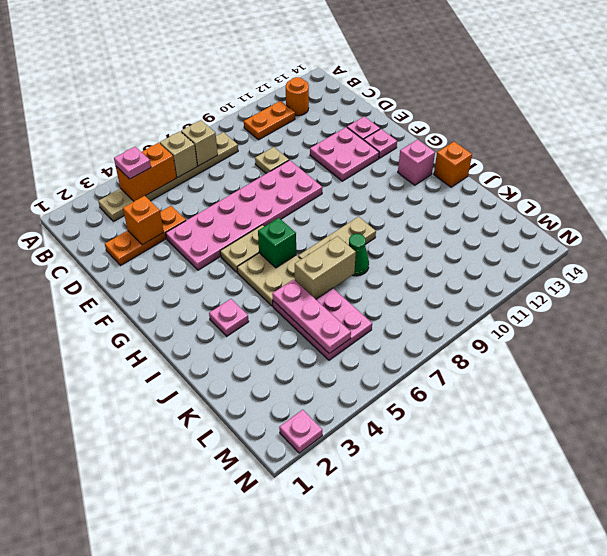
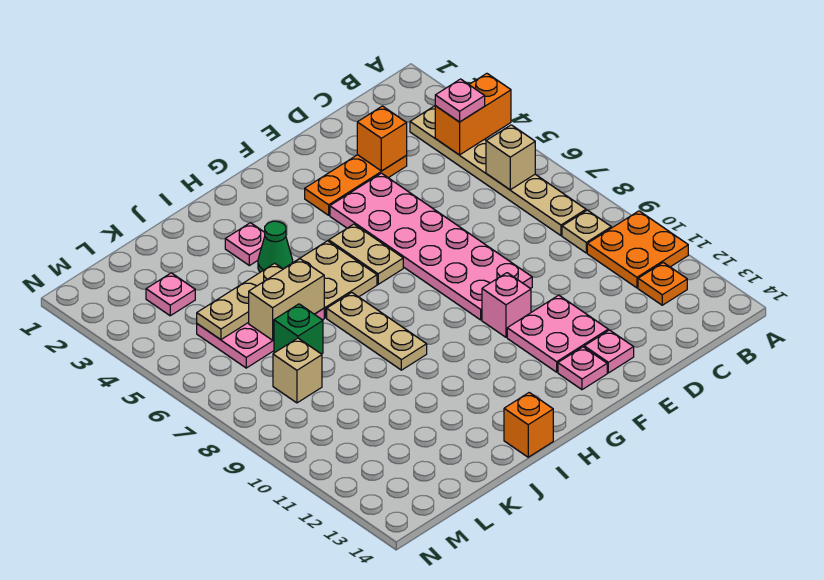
orange brick B4:B5 level 2 -> orange brick A4:B4 level 2
tan brick B7 level 2 -> tan brick L8 level 1
orange plate B10:B11 level 1 -> orange plate A10:B11 level 1
orange round brick B12 level 1 -> orange plate B12 level 1
orange plate D2:D4 level 1 -> orange plate D3:F3 level 1
tan plate D9 level 1 -> tan plate B9 level 1
green brick H6 level 2 -> green brick K7 level 1
pink brick H13 level 1 -> pink brick F10 level 1
pink plate J5:L5 level 2 -> tan plate J5:L5 level 2
tan brick J6:J7 level 2 -> tan brick J6:K6 level 2
green cone J8 level 1 -> green cone I4 level 1
pink plate N2 level 1 -> pink plate L3 level 1

